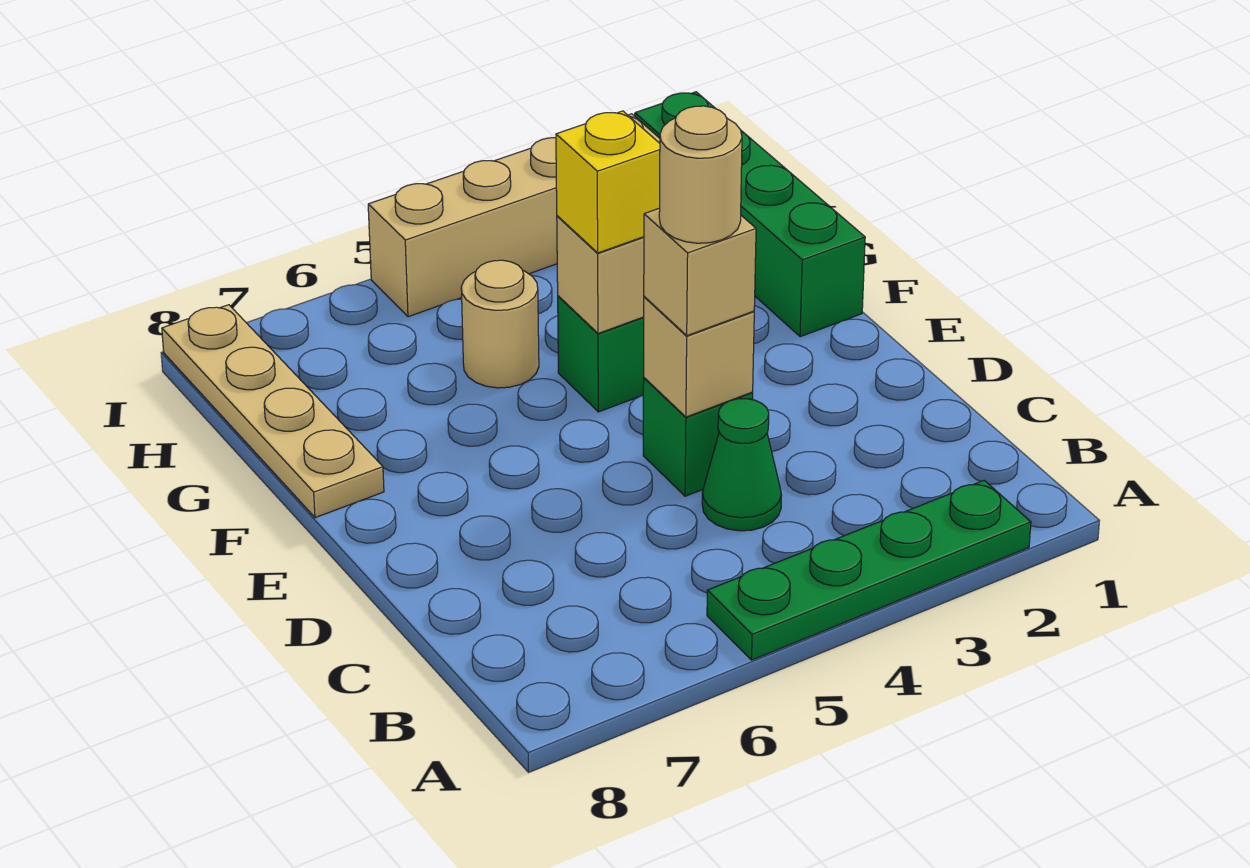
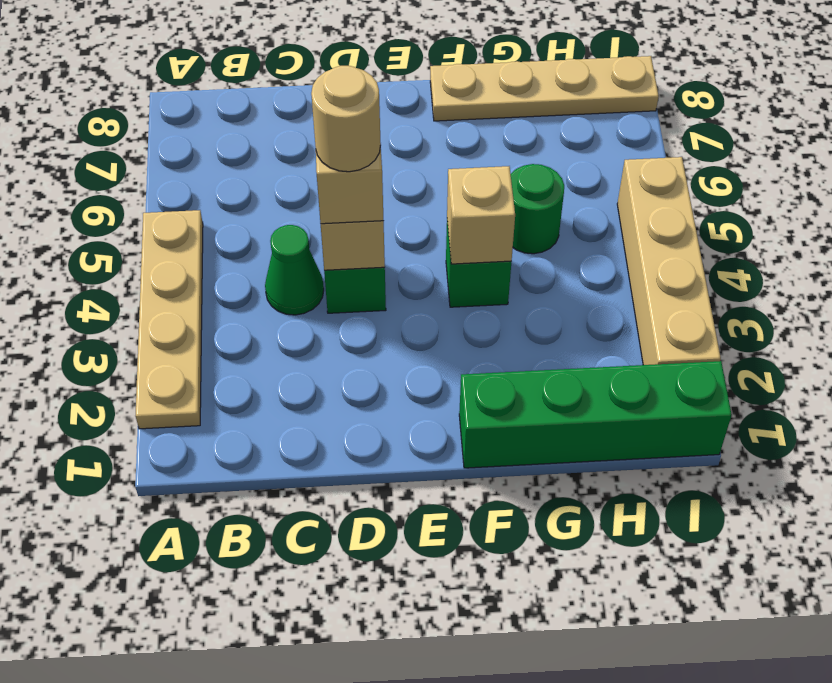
green plate A2:A5 level 1 -> tan plate A2:A5 level 1
yellow brick F4 level 3 -> none
tan round brick G5 level 1 -> green round brick G5 level 1

